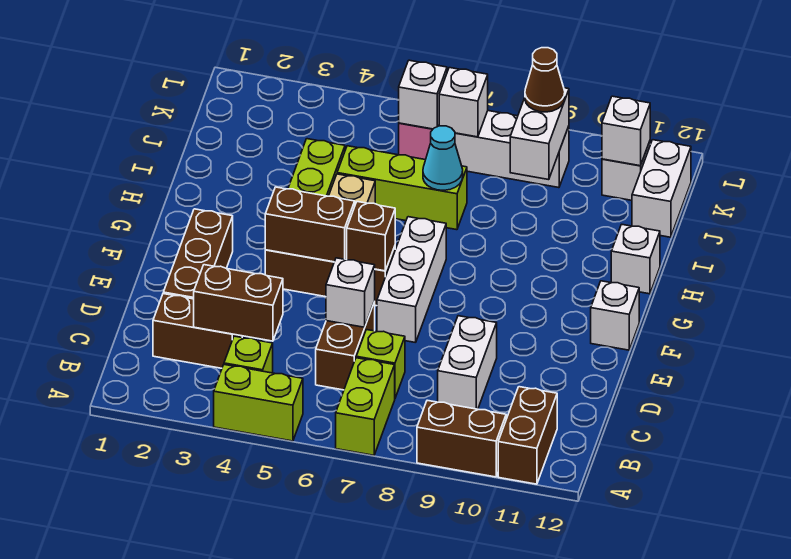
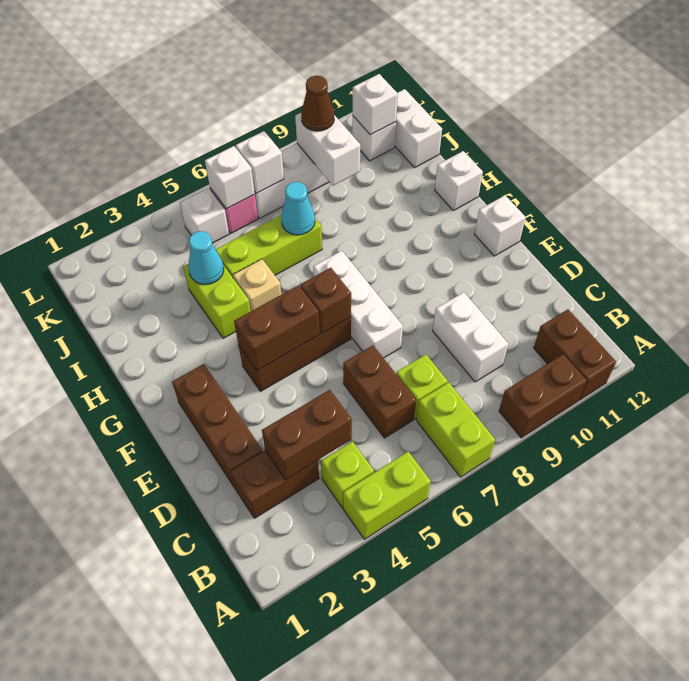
white brick D6 level 2 -> white brick K5 level 1
none -> cyan cone I4 level 2

